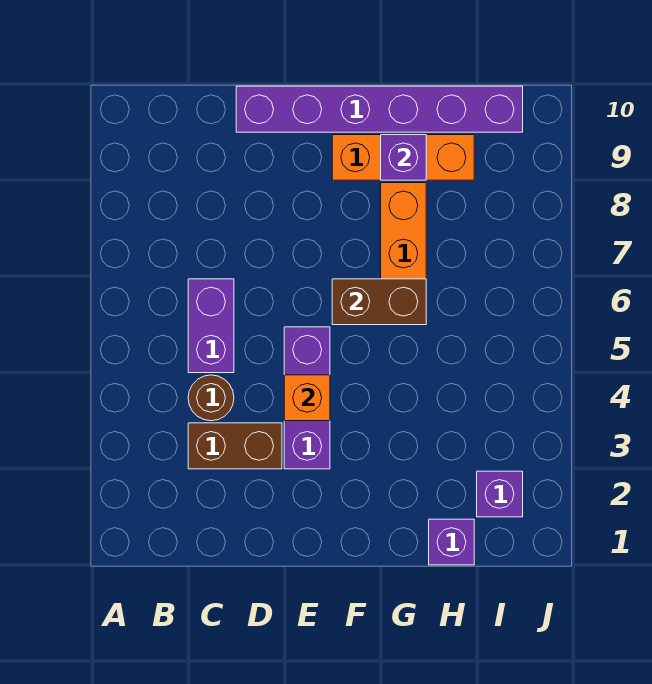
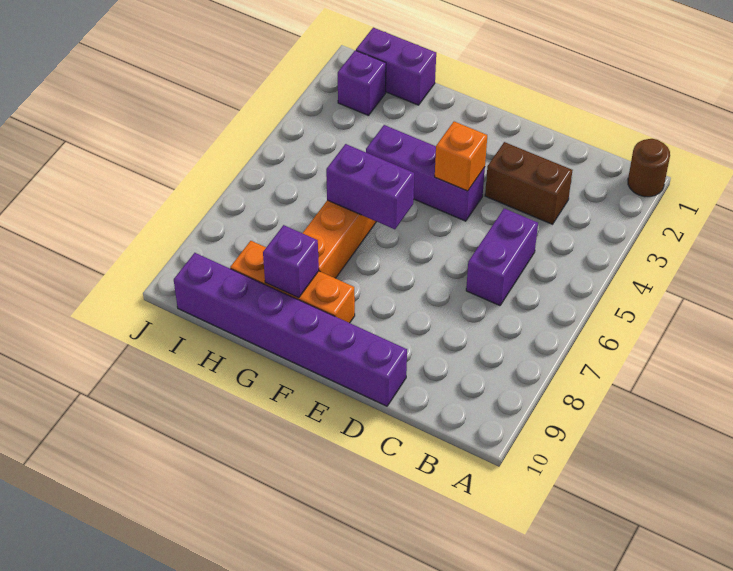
brown round brick C4 level 1 -> brown round brick A1 level 1
purple brick E3:E5 level 1 -> purple brick E4:G4 level 1
brown brick F6:G6 level 2 -> purple brick F6:G6 level 2
purple brick H1 level 1 -> purple brick H1:I1 level 1

